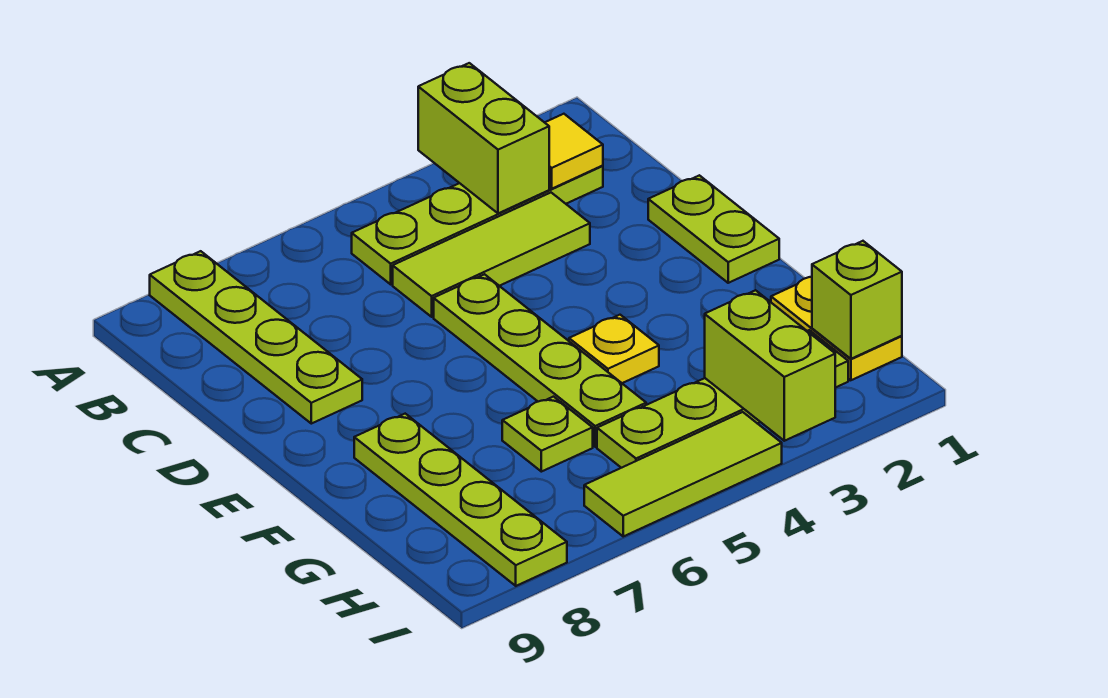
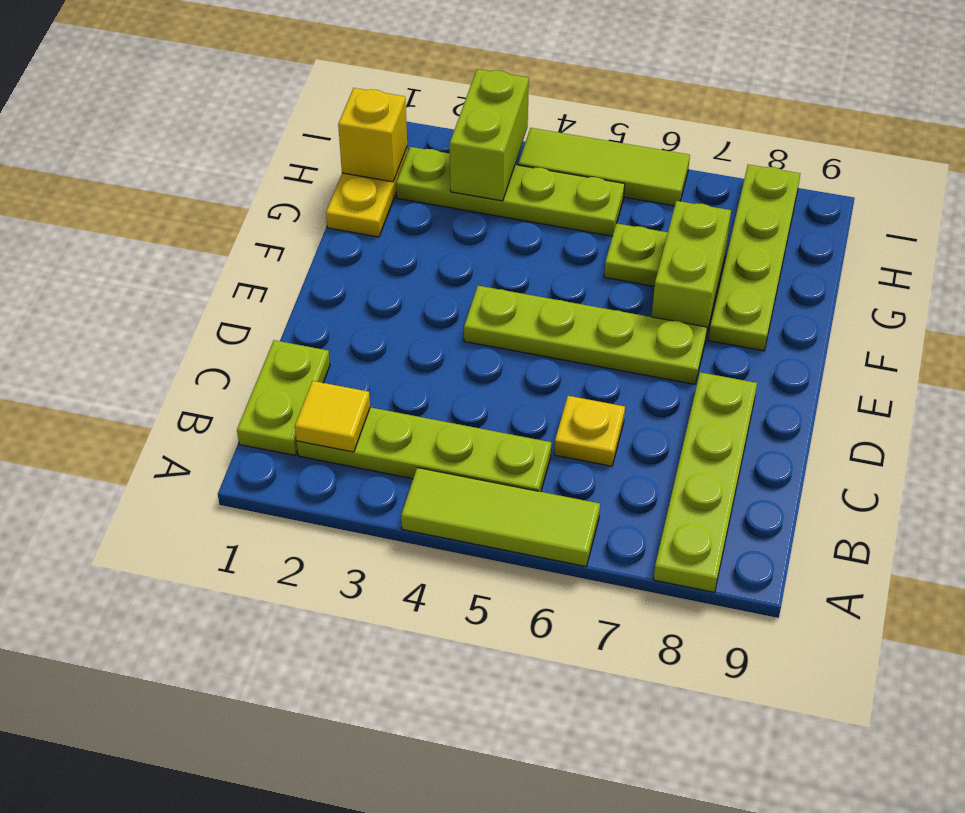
lime brick A3:B3 level 2 -> lime brick F7:G7 level 1
lime tile C3:C5 level 1 -> lime tile A4:A6 level 1
lime plate D1:E1 level 1 -> lime plate B1:C1 level 1
lime plate D5:G5 level 1 -> lime plate E4:E7 level 1
yellow plate F4 level 1 -> yellow plate C6 level 1
lime brick H1 level 2 -> yellow brick H1 level 2

